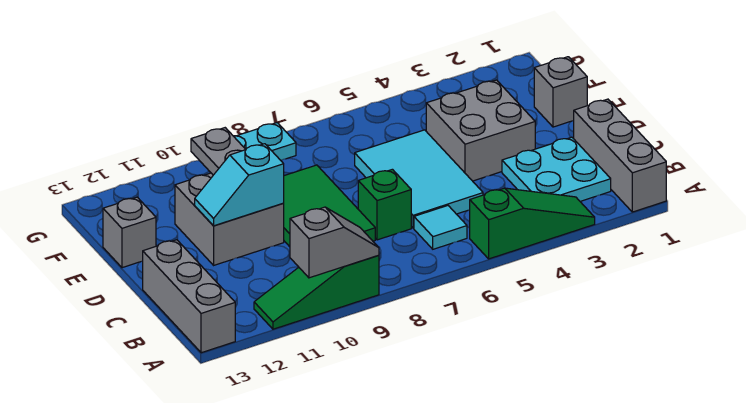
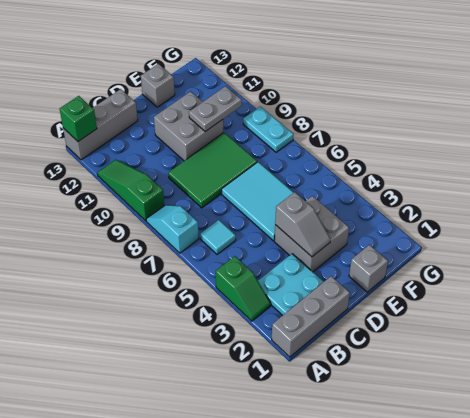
green slope A3:A5 level 1 top 5 -> green slope A3:A4 level 1 top 4
grey slope A9:A10 level 2 top 10 -> grey slope D3:D4 level 2 top 4
cyan tile C5:E6 level 1 -> cyan tile D5:E7 level 1
green brick C7 level 1 -> green brick A13 level 2
cyan slope D10:D11 level 2 top 10 -> cyan slope A7:A8 level 1 top 7

